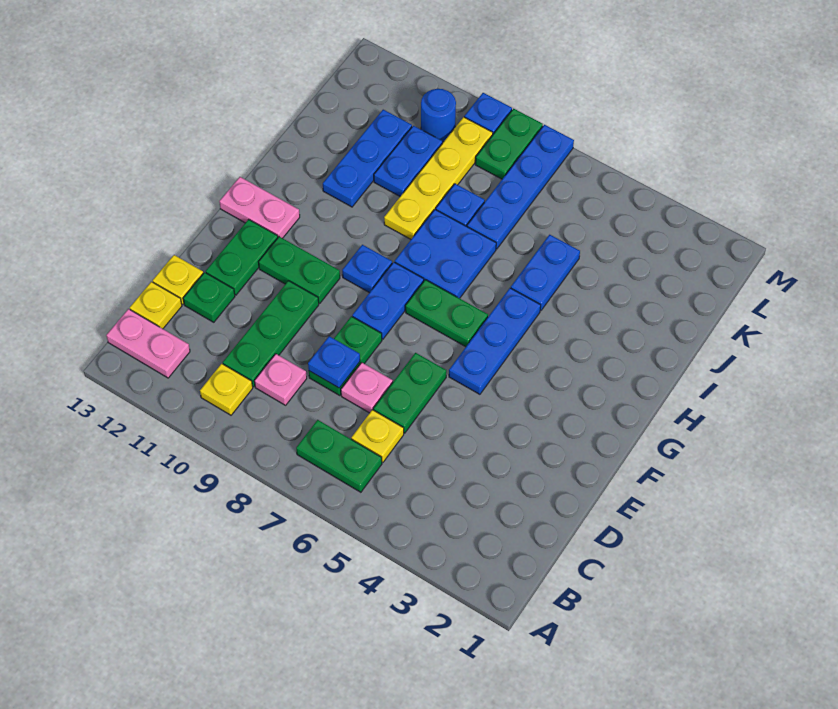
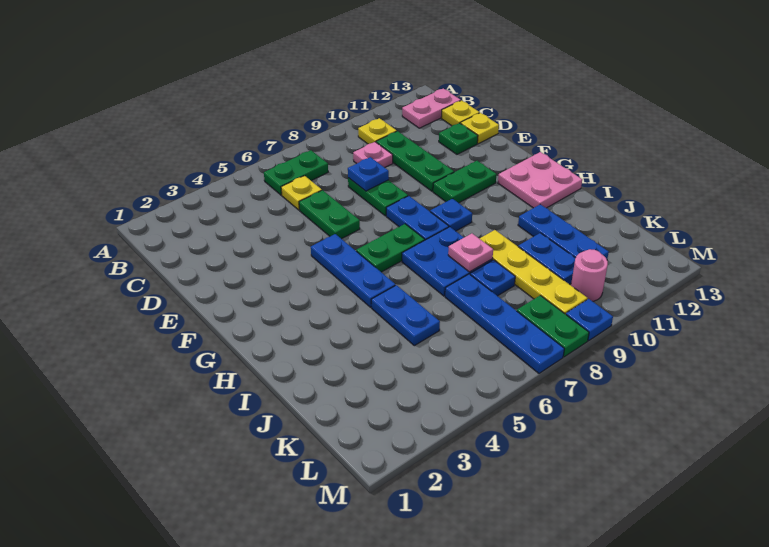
pink plate D7 level 1 -> pink plate I8 level 2
green plate E12:F12 level 1 -> none
pink plate G12:G13 level 1 -> pink plate G12:H13 level 1
blue round brick L10 level 1 -> pink round brick L10 level 1

